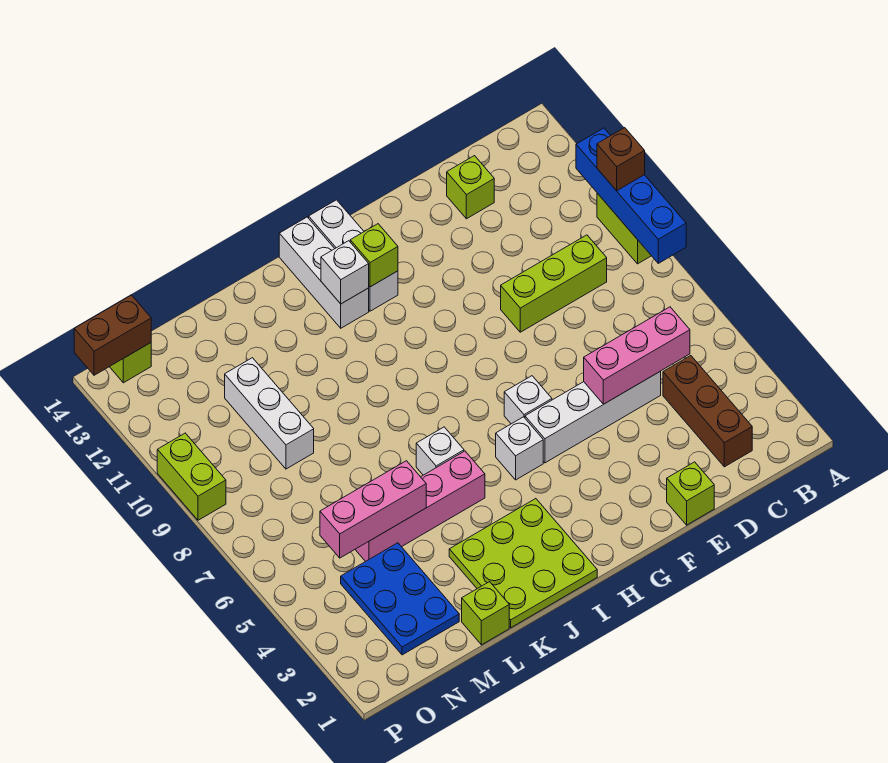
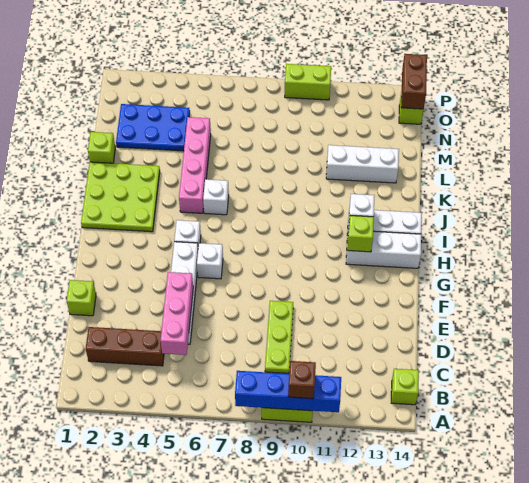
lime brick C9:E9 level 1 -> lime plate C9:E9 level 1
lime brick D13 level 1 -> lime brick B14 level 1
pink brick L5:N5 level 2 -> none
white brick M9:M11 level 1 -> white brick L11:L13 level 1

